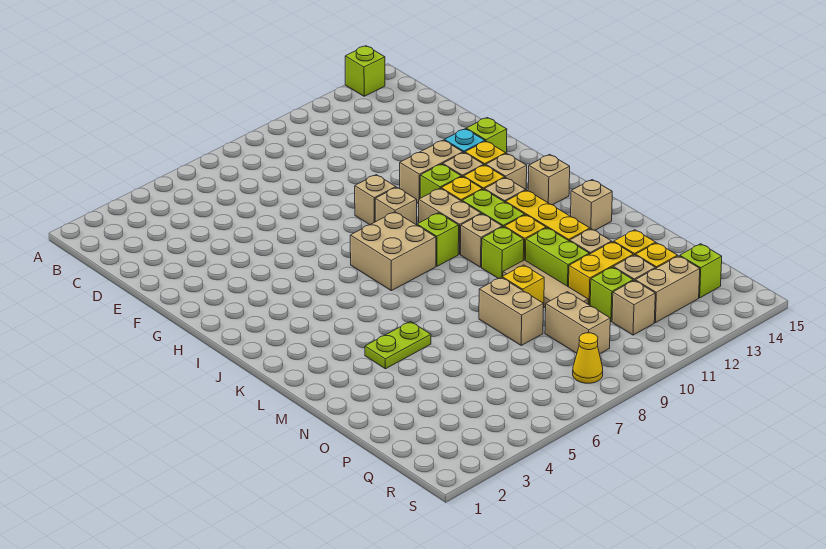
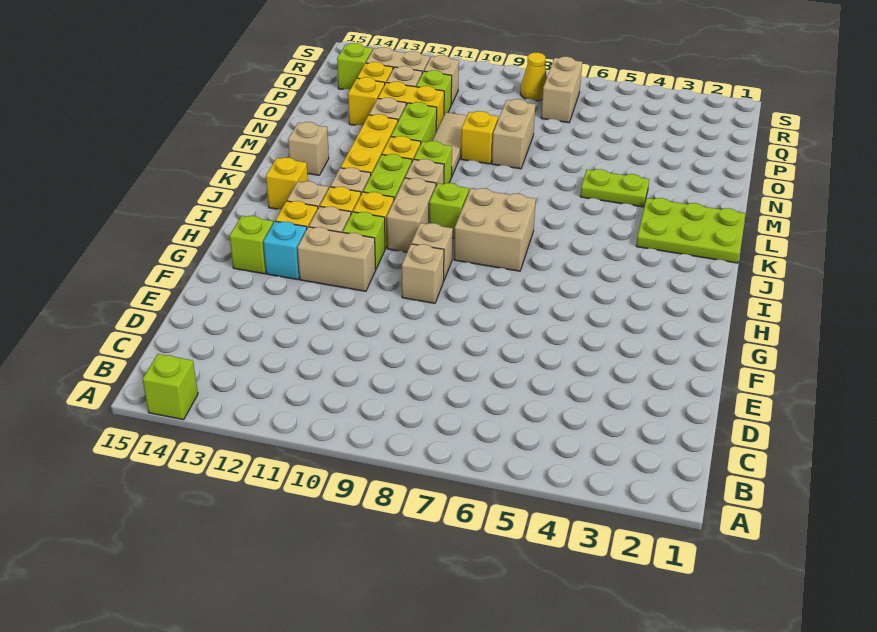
tan brick J14 level 1 -> yellow brick J14 level 1
none -> lime plate K1:L3 level 1
tan brick P9:Q9 level 1 -> tan brick Q7:R7 level 1

